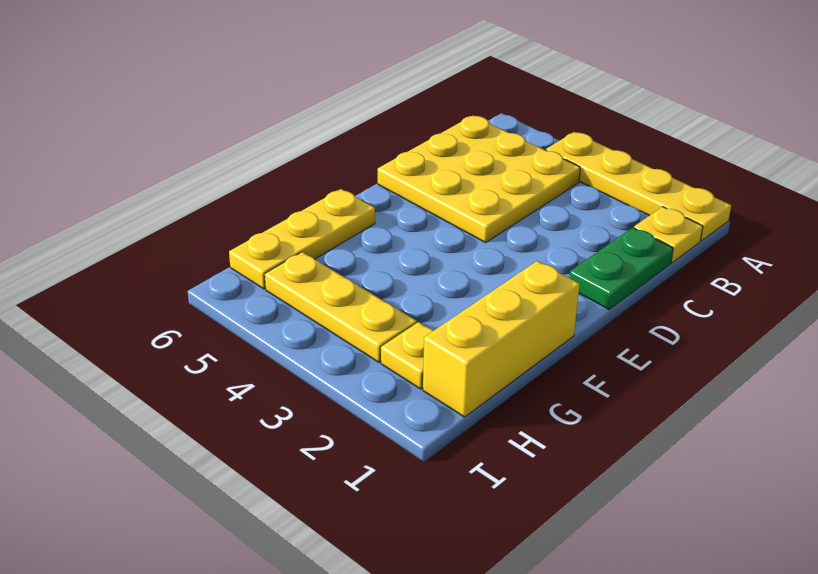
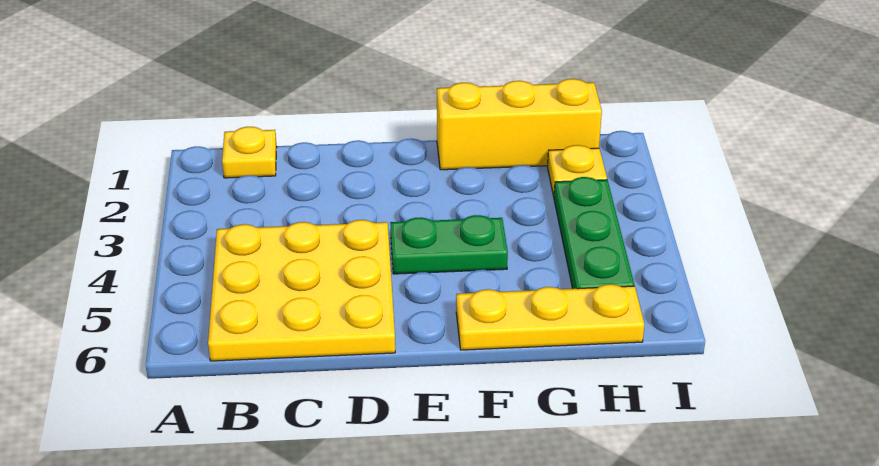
yellow plate A1:A4 level 1 -> none
green plate C1:D1 level 1 -> green plate E4:F4 level 1
yellow plate H3:H5 level 1 -> green plate H3:H5 level 1

